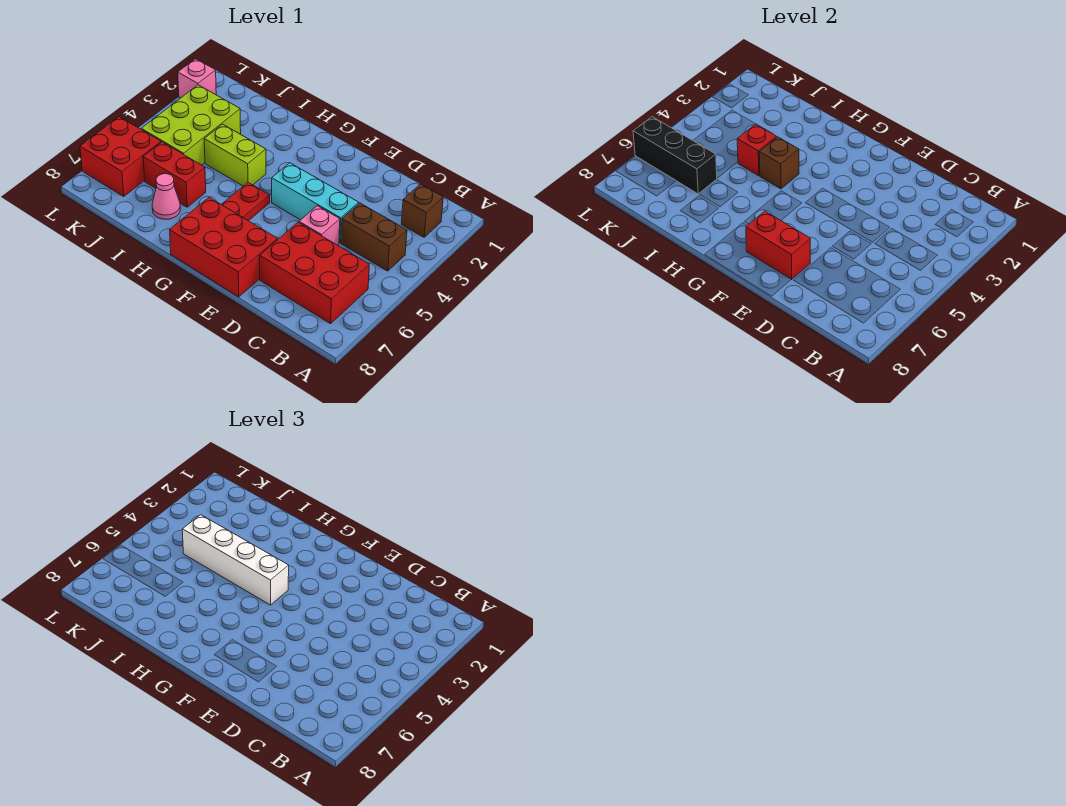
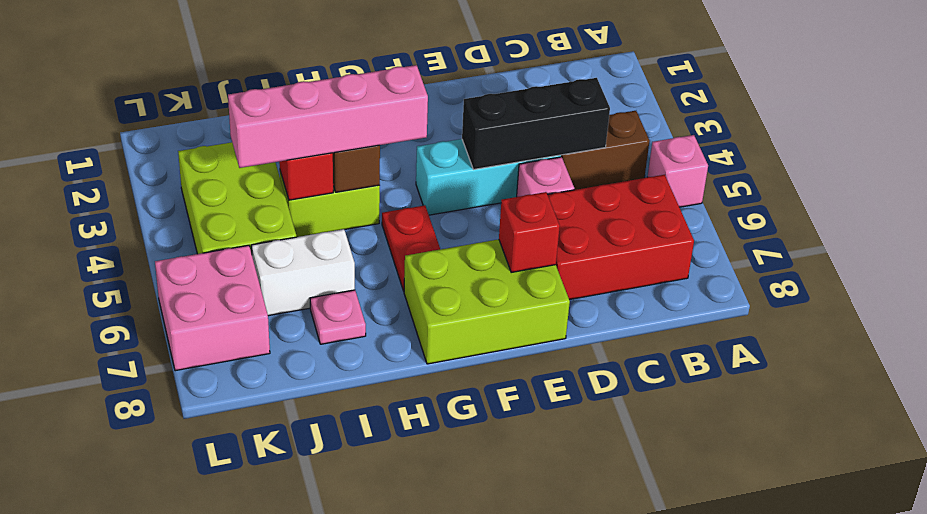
brown brick B2 level 1 -> none
red brick E7:G8 level 1 -> lime brick E7:G8 level 1
red brick E7:F7 level 2 -> red brick E7 level 2
white brick G4:J4 level 3 -> pink brick G4:J4 level 3
red brick I6:J6 level 1 -> white brick I6:J6 level 1
pink cone I7 level 1 -> pink plate I7 level 1
black brick J6:L6 level 2 -> black brick C4:E4 level 2
red brick K6:L7 level 1 -> pink brick K6:L7 level 1
pink brick L2 level 1 -> pink brick A5 level 1

